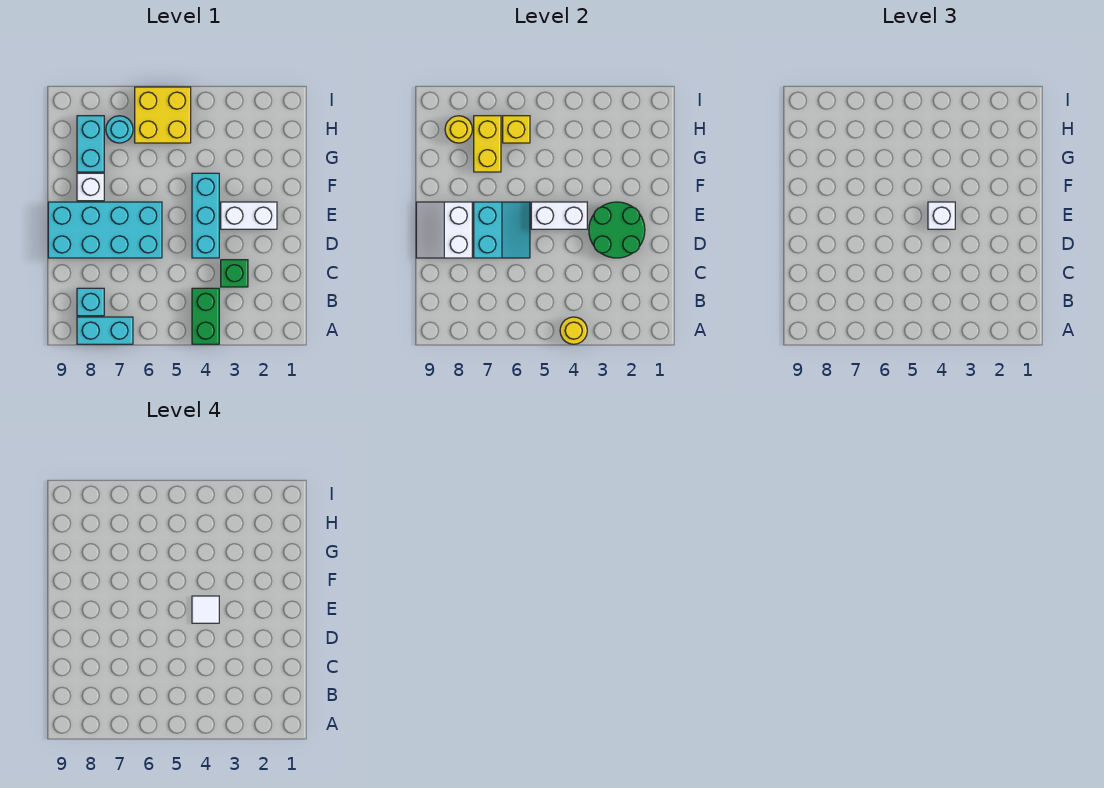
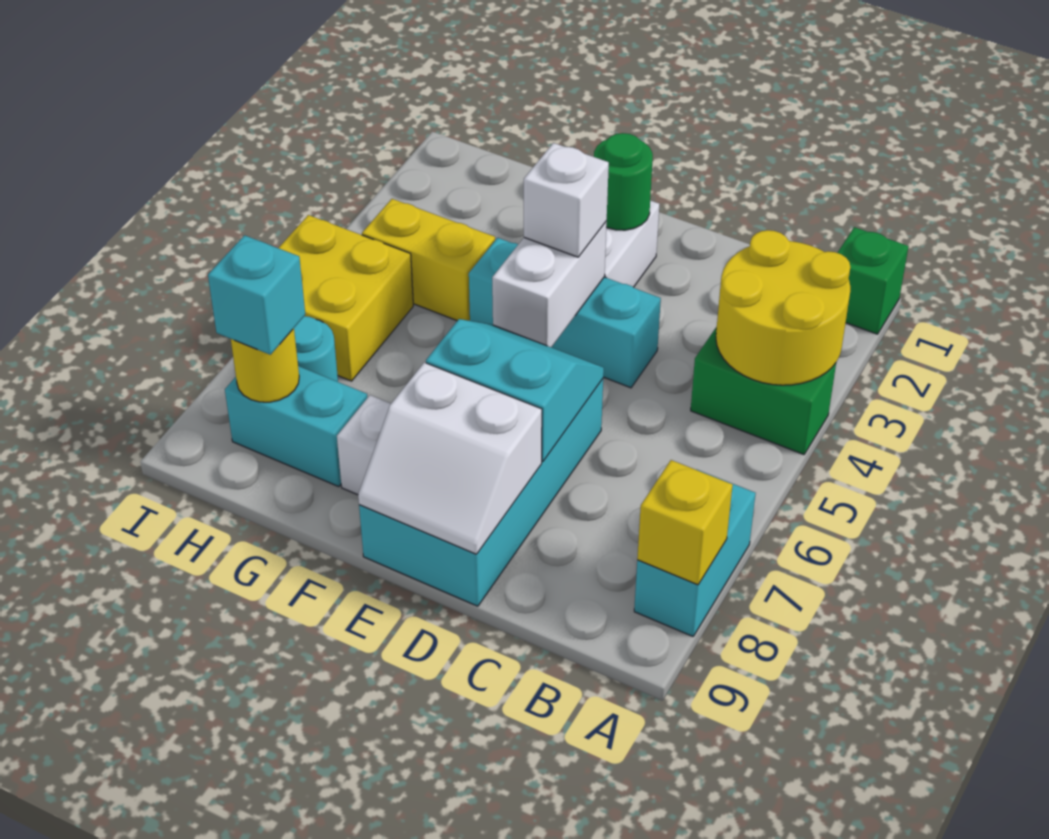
yellow round brick A4 level 2 -> yellow round brick A3:B4 level 2
cyan brick B8 level 1 -> cyan brick H8 level 3
green brick C3 level 1 -> green brick A1 level 1
green round brick D2:E3 level 2 -> green round brick E2 level 2
white tile E4 level 4 -> none
yellow brick G7:H7 level 2 -> yellow brick G4:H4 level 1
yellow brick H6 level 2 -> yellow brick A8 level 2

